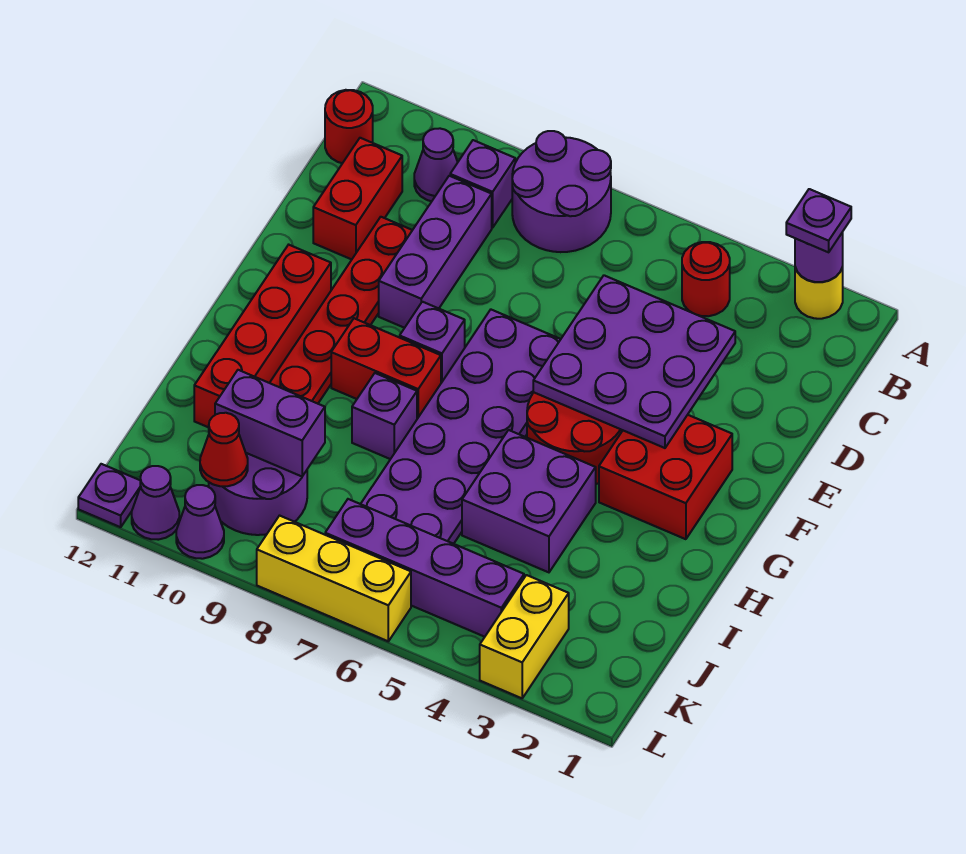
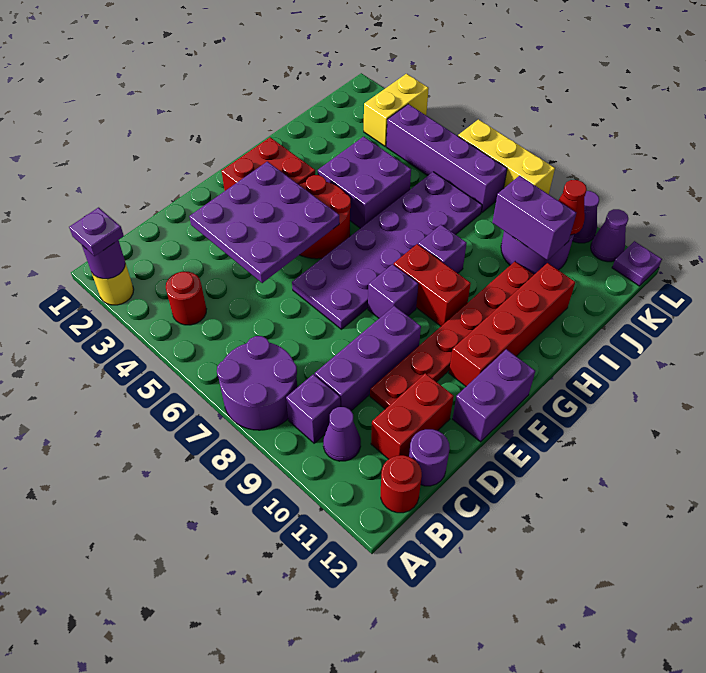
none -> purple round brick C12 level 1
none -> purple brick E12:F12 level 1

